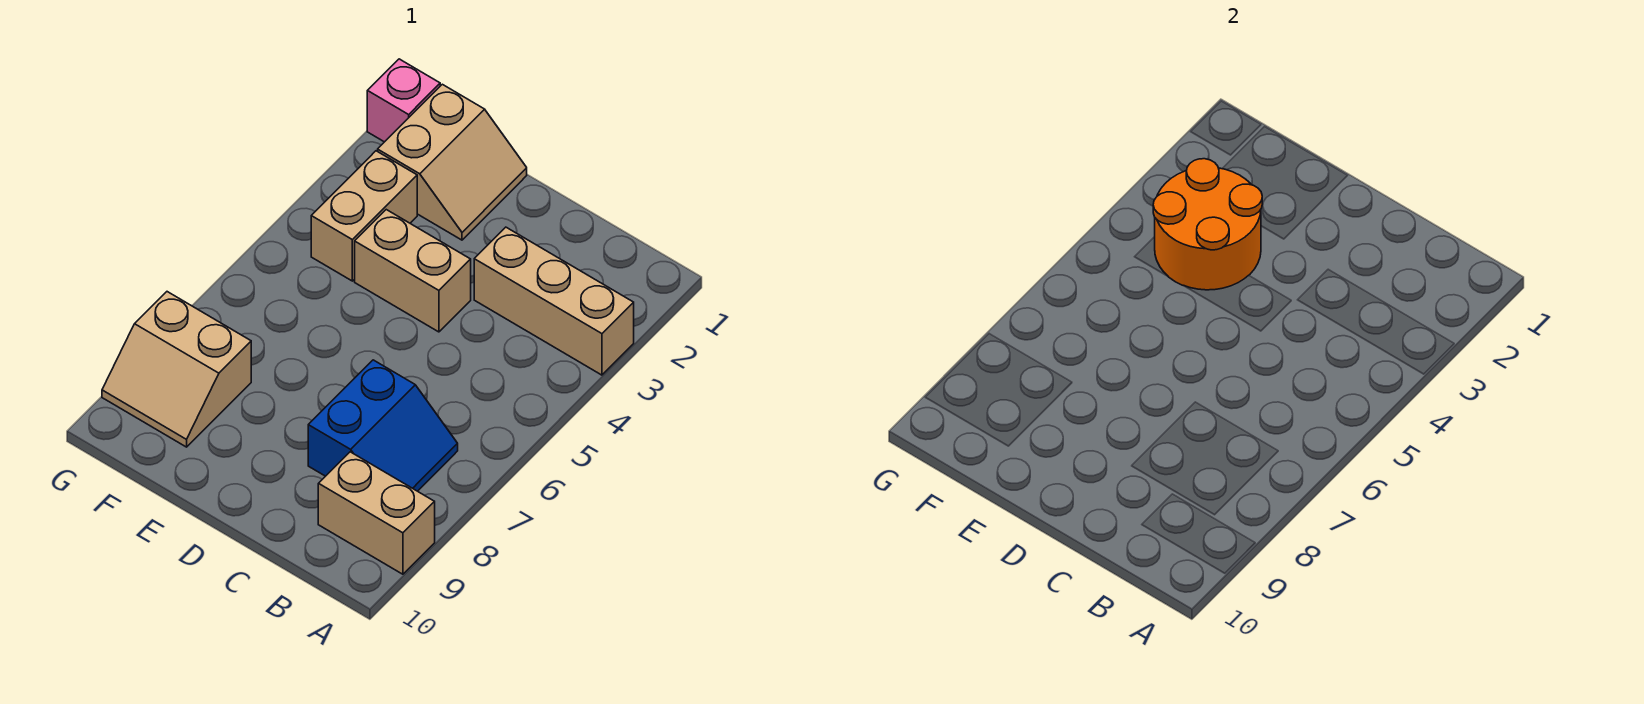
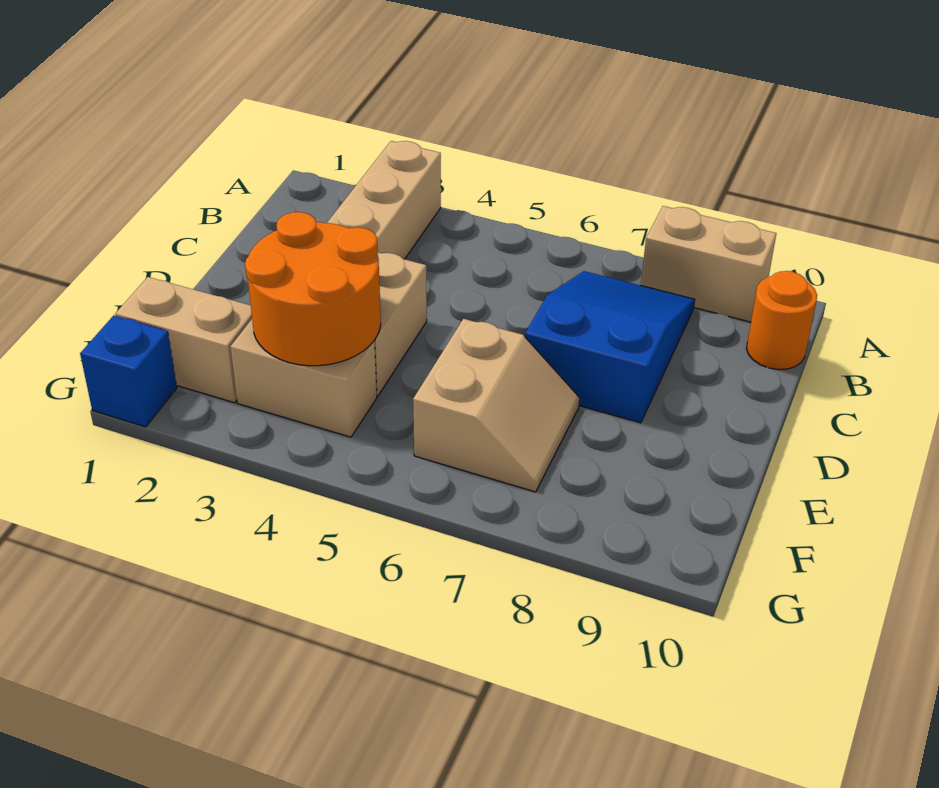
tan brick A9:B9 level 1 -> tan brick A8:A9 level 1
blue slope B7:C8 level 1 top C -> blue slope B7:D8 level 1 top D
none -> orange round brick B10 level 1
tan slope F8:G9 level 1 top 8 -> tan slope E6:F7 level 1 top 6
pink brick G1 level 1 -> blue brick G1 level 1

